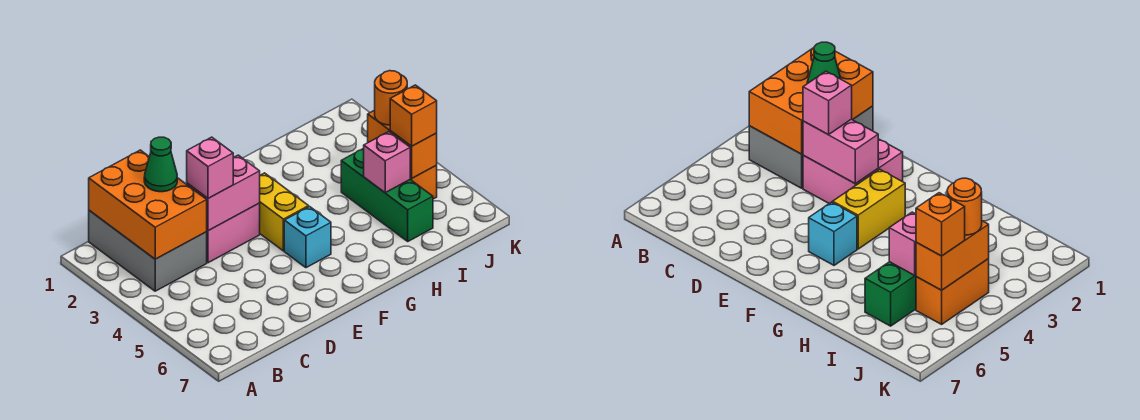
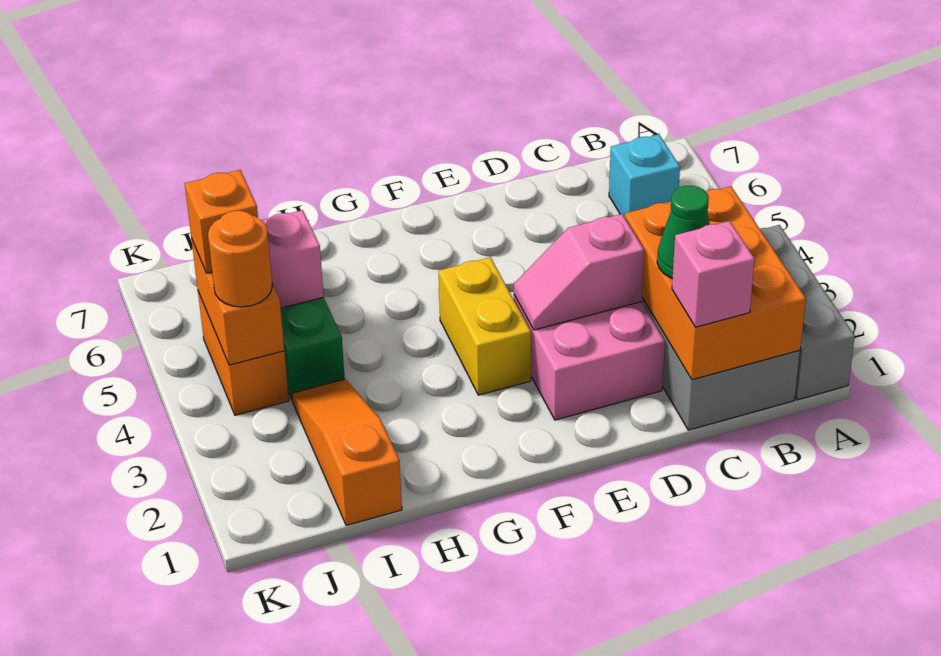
none -> grey brick A1:A3 level 1
pink brick D3:E3 level 2 -> pink slope D3:E3 level 2 top D
pink brick D3 level 3 -> pink brick C1 level 3
cyan brick F5 level 1 -> cyan brick B6 level 1
none -> orange slope I1:I3 level 1 top 1

